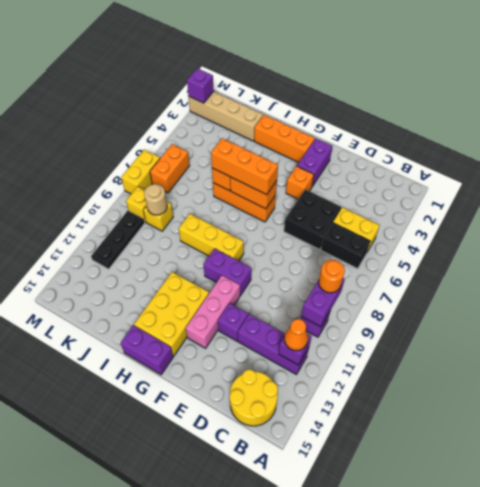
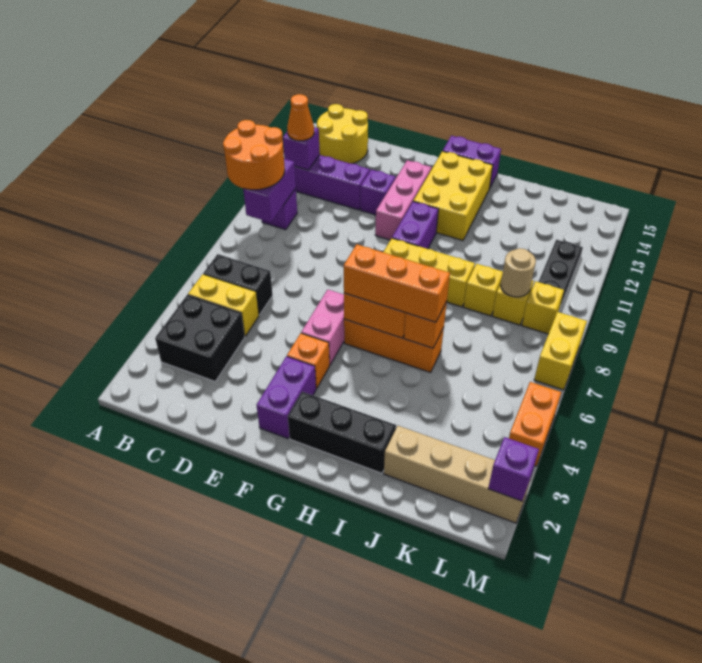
orange round brick B9 level 3 -> orange round brick A9:B10 level 3
black brick D5:E6 level 1 -> black brick B3:C4 level 1
none -> pink brick F5:F6 level 1
purple brick F10:G10 level 1 -> purple brick G10:G11 level 1
orange brick G2:I2 level 1 -> black brick G2:I2 level 1
none -> yellow brick J9 level 1
orange brick L6:L7 level 1 -> orange brick M4:M5 level 1

